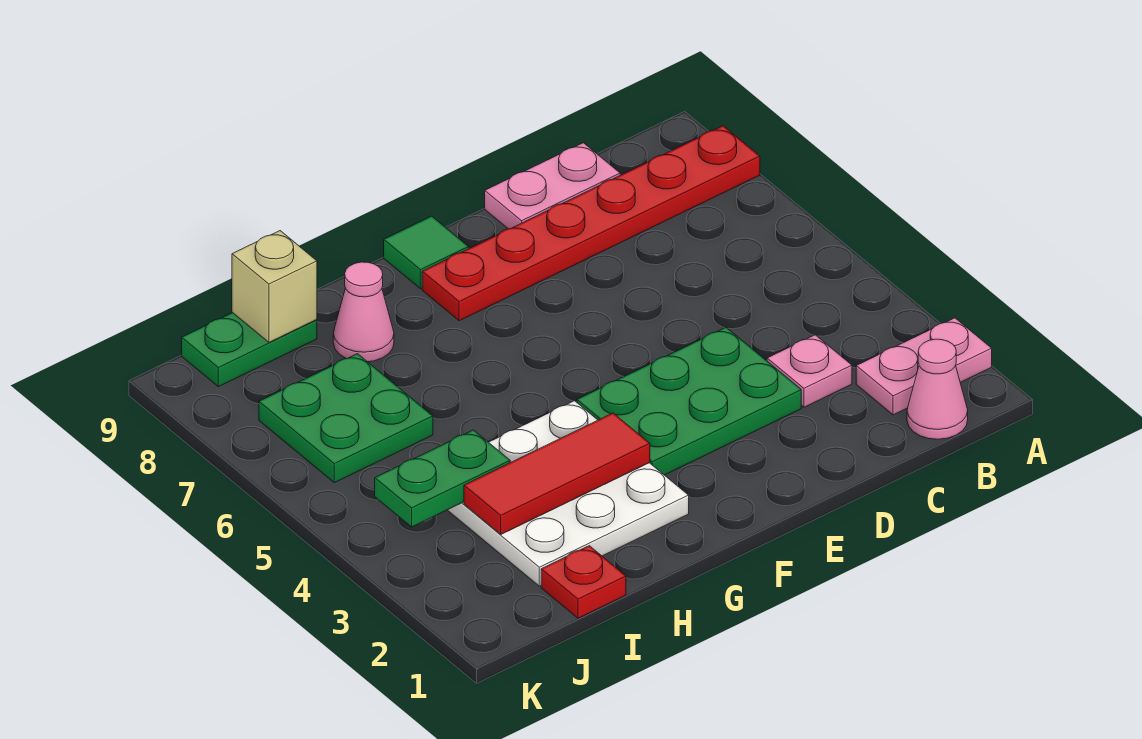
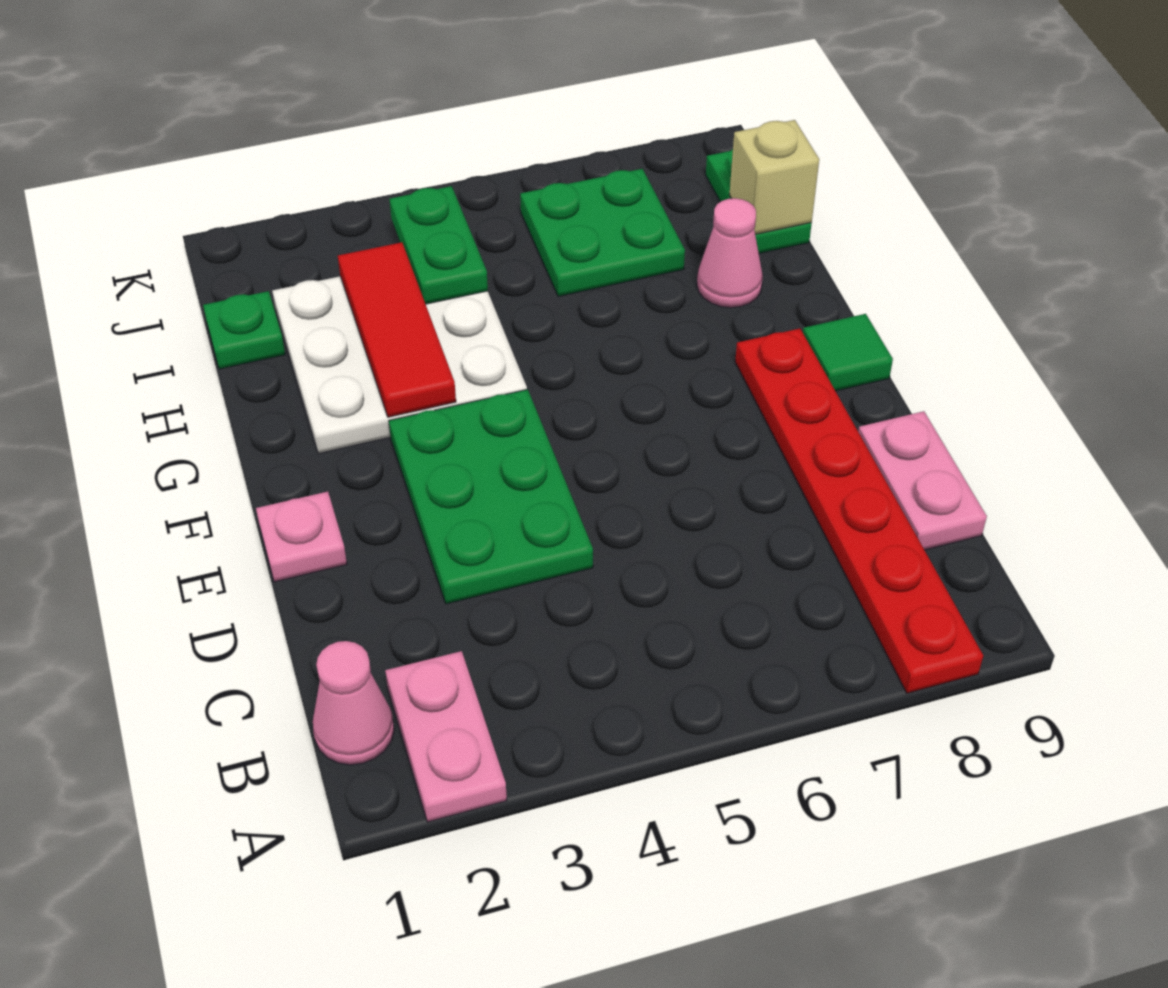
pink plate C3 level 1 -> pink plate E1 level 1
red plate I1 level 1 -> green plate I1 level 1

